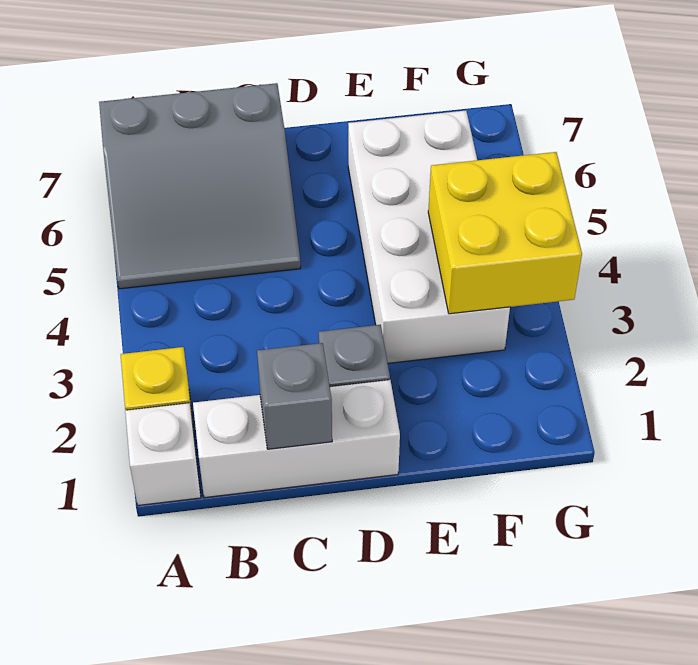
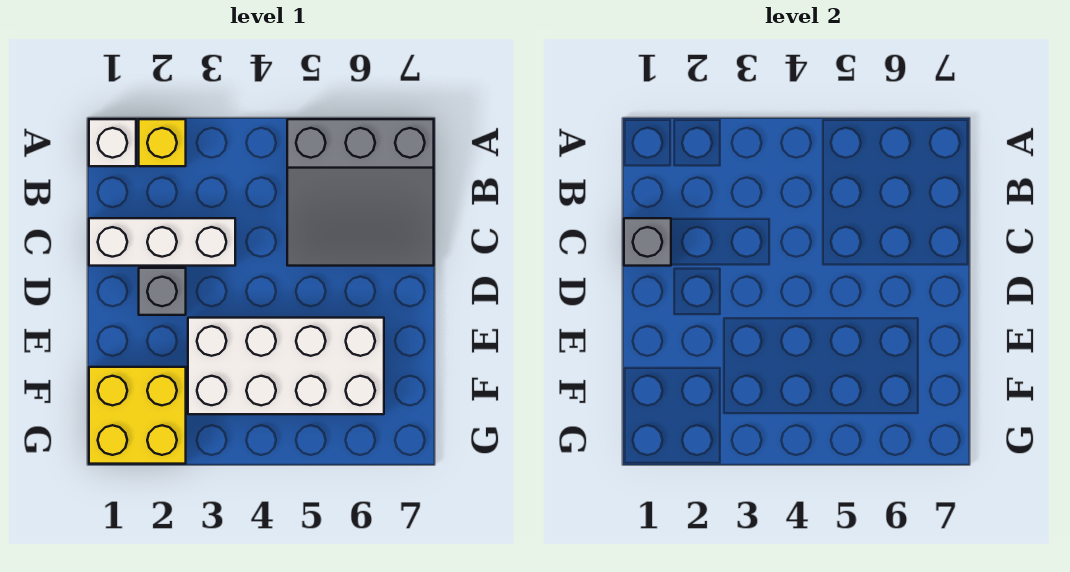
grey slope A5:C7 level 1 top 7 -> grey slope A5:C7 level 1 top A
white brick B1:D1 level 1 -> white brick C1:C3 level 1
yellow brick F3:G4 level 2 -> yellow brick F1:G2 level 1

